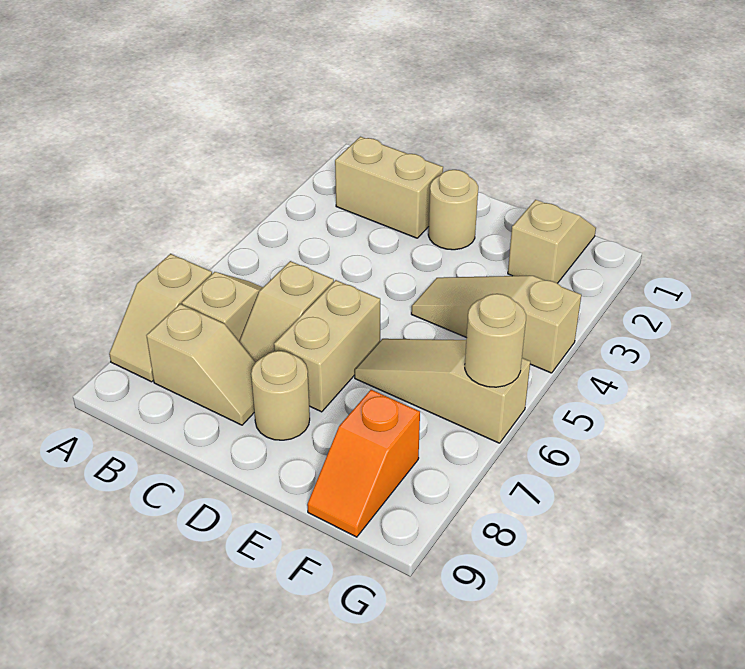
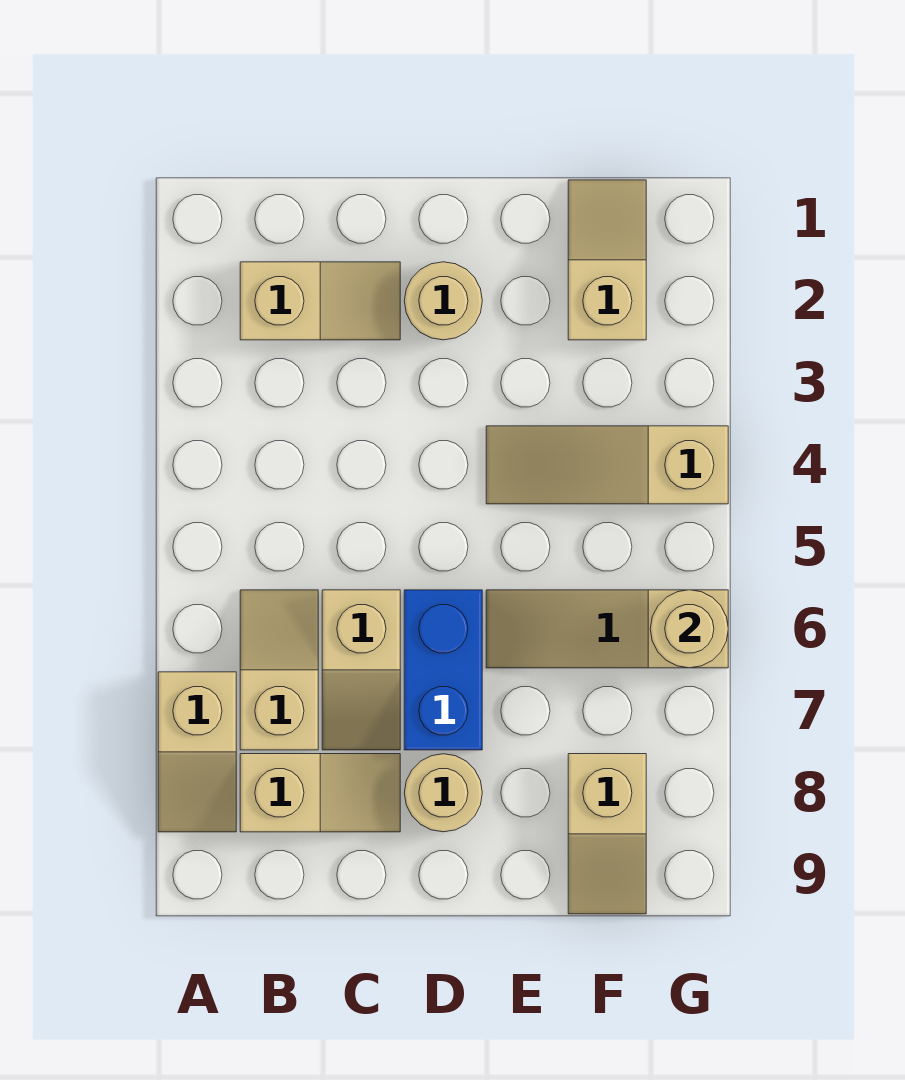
tan brick B2:C2 level 1 -> tan slope B2:C2 level 1 top B
tan brick D6:D7 level 1 -> blue brick D6:D7 level 1
orange slope F8:F9 level 1 top 8 -> tan slope F8:F9 level 1 top 8

